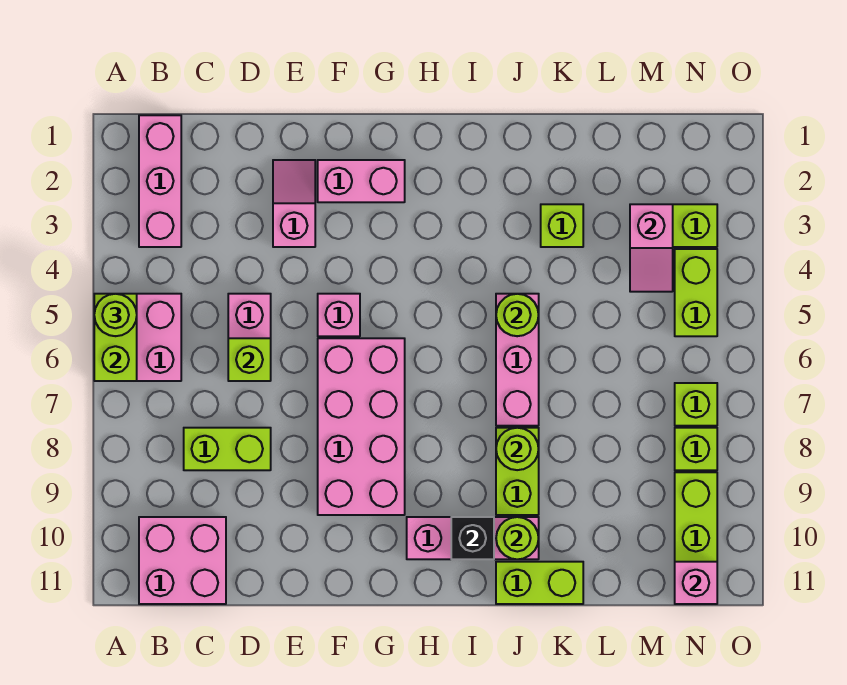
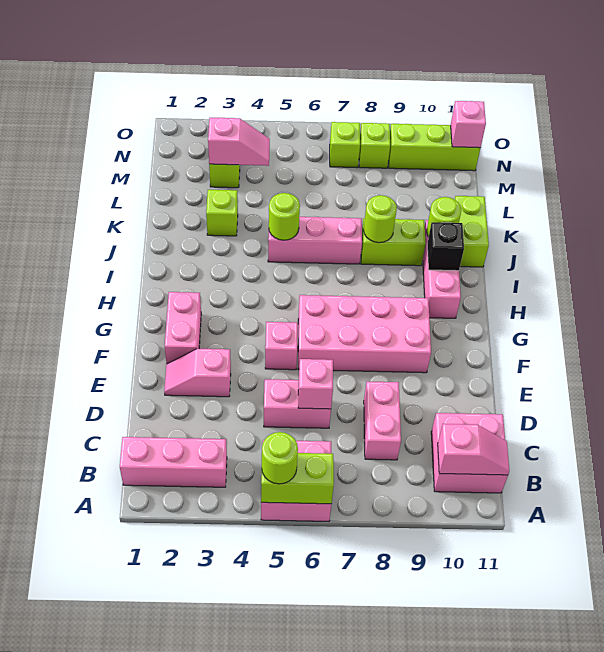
none -> pink slope B10:B11 level 2 top 10
lime brick C8:D8 level 1 -> pink brick C8:D8 level 1
lime brick D6 level 2 -> pink brick D6 level 2
lime brick N4:N5 level 1 -> none

